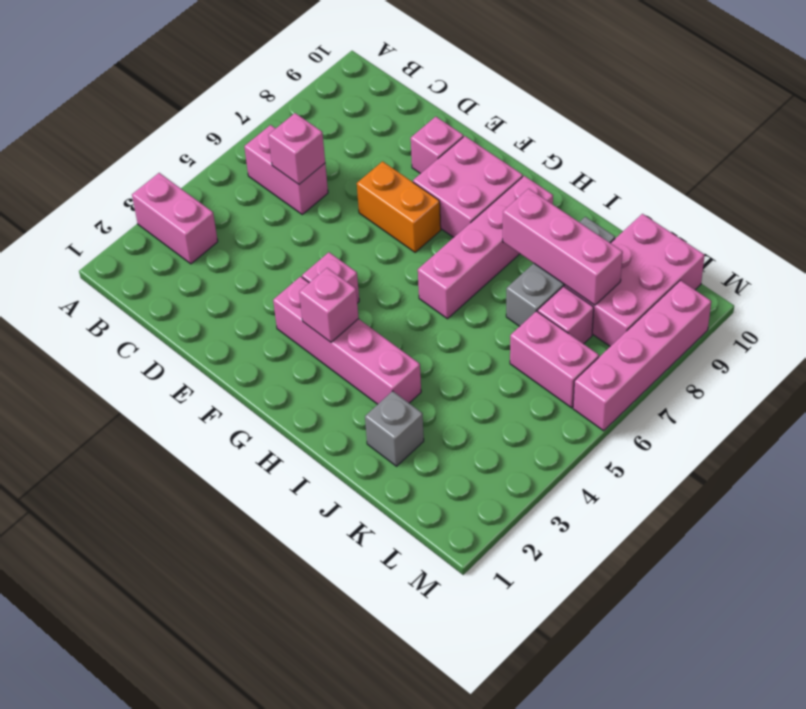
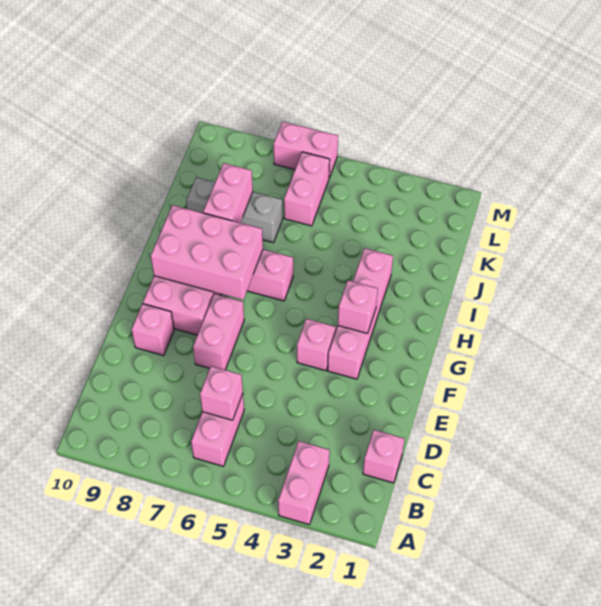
orange brick E7:F7 level 1 -> pink brick E7:F7 level 1
pink brick I8:K8 level 2 -> pink brick I8:J8 level 2
grey brick J2 level 1 -> none
pink brick K7 level 1 -> pink brick C1 level 1
pink brick K8:L10 level 1 -> pink brick G7:H9 level 2
pink brick M6:M9 level 1 -> pink brick M6:M7 level 1

